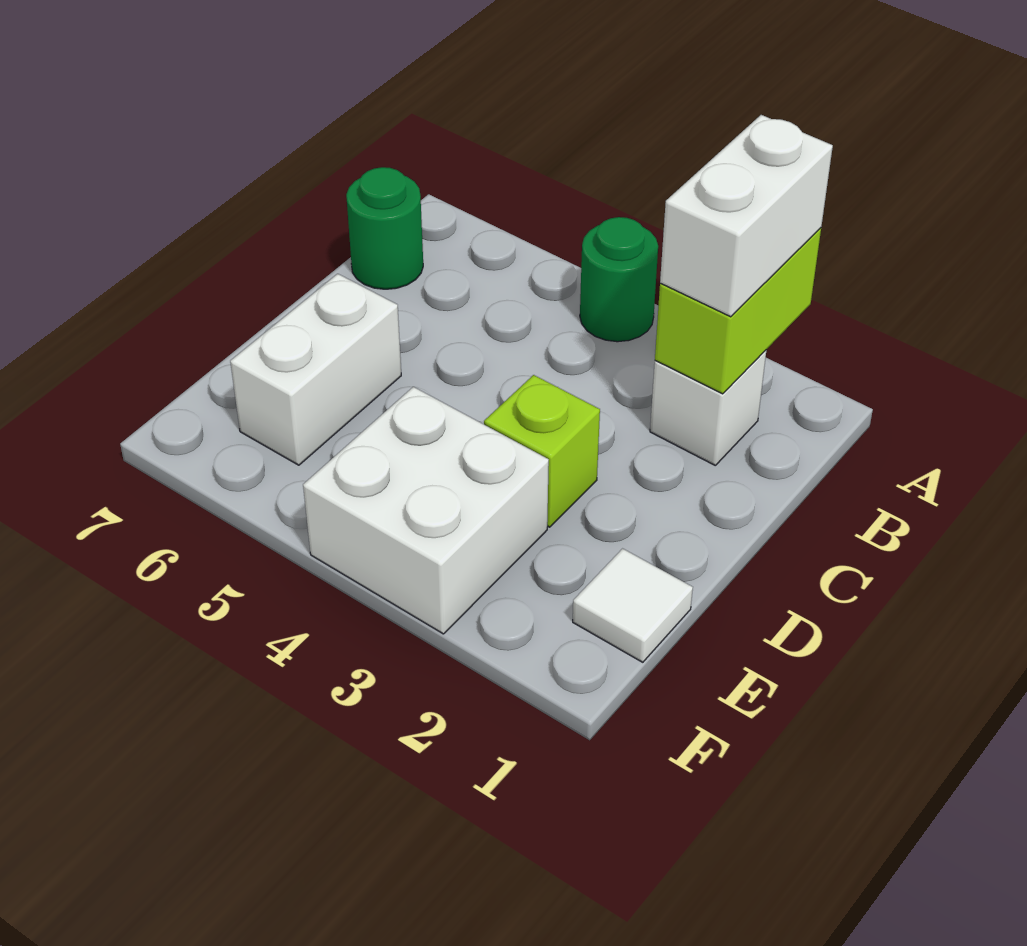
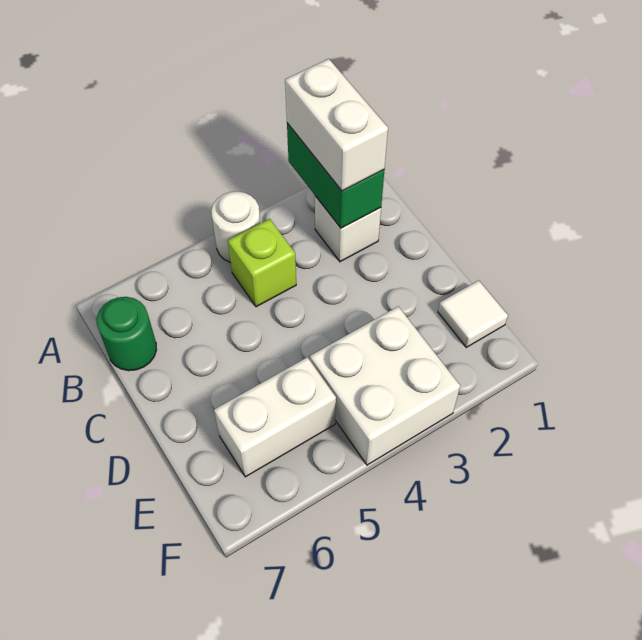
lime brick A2:B2 level 2 -> green brick A2:B2 level 2
green round brick A4 level 1 -> white round brick A4 level 1
lime brick D3 level 1 -> lime brick B4 level 1
white brick D6:E6 level 1 -> white brick E5:E6 level 1

